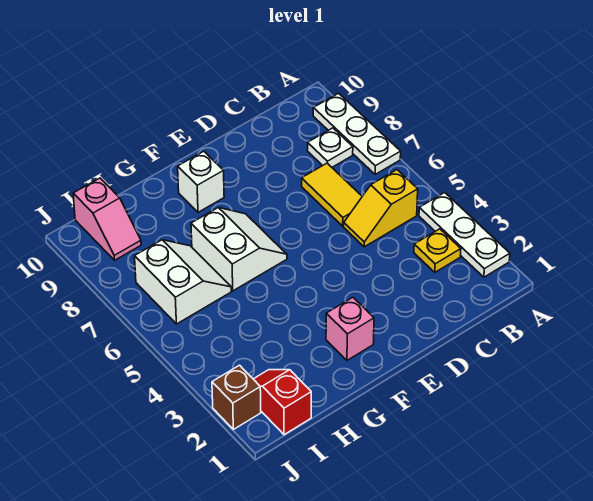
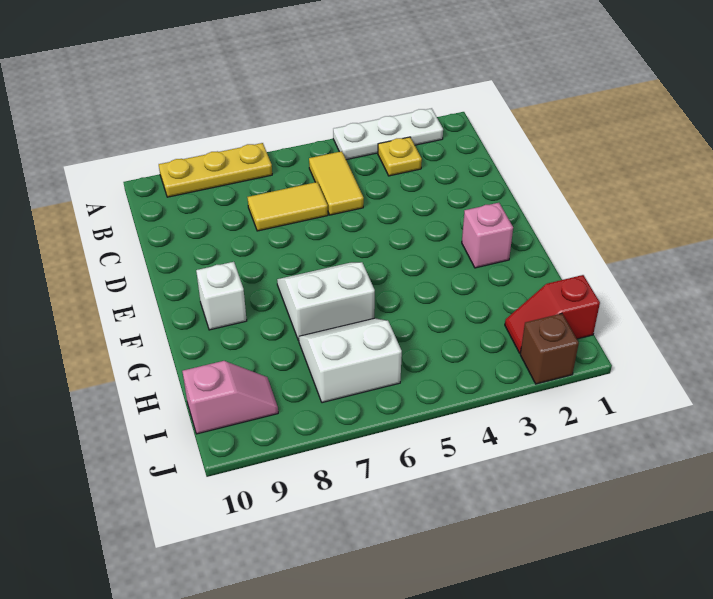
white plate A7:A9 level 1 -> yellow plate A7:A9 level 1
yellow slope B5:C5 level 1 top B -> yellow tile B5:C5 level 1
white plate B8 level 1 -> none

